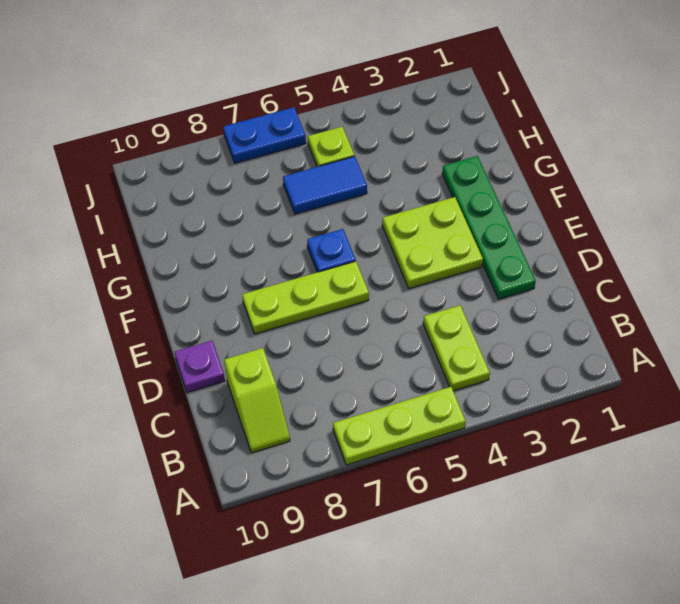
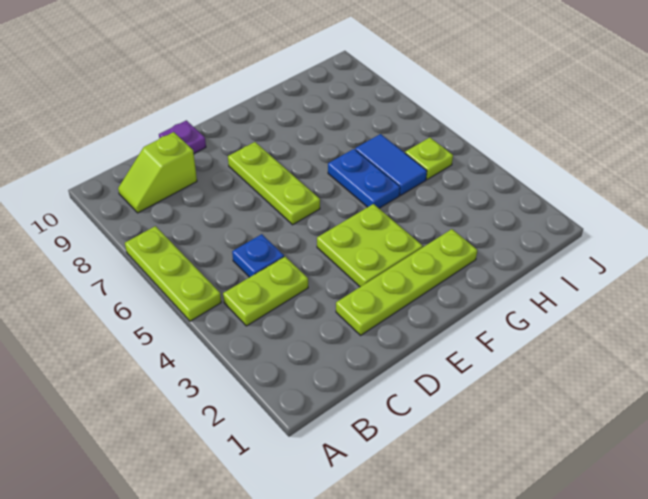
green plate D2:G2 level 1 -> lime plate D2:G2 level 1
blue plate F6 level 1 -> blue plate C5 level 1
blue plate J6:J7 level 1 -> blue plate G5:G6 level 1

